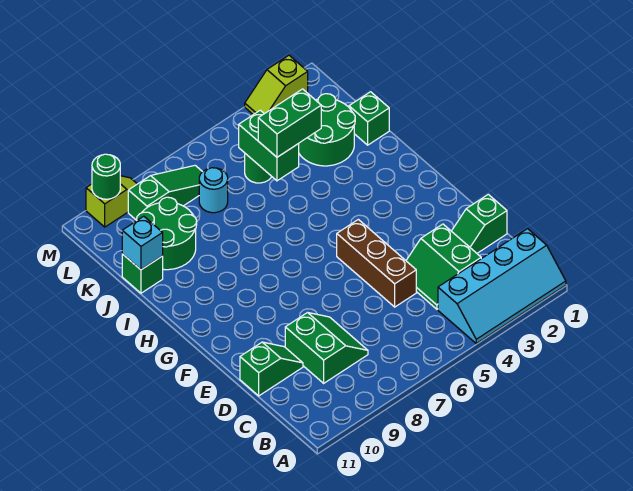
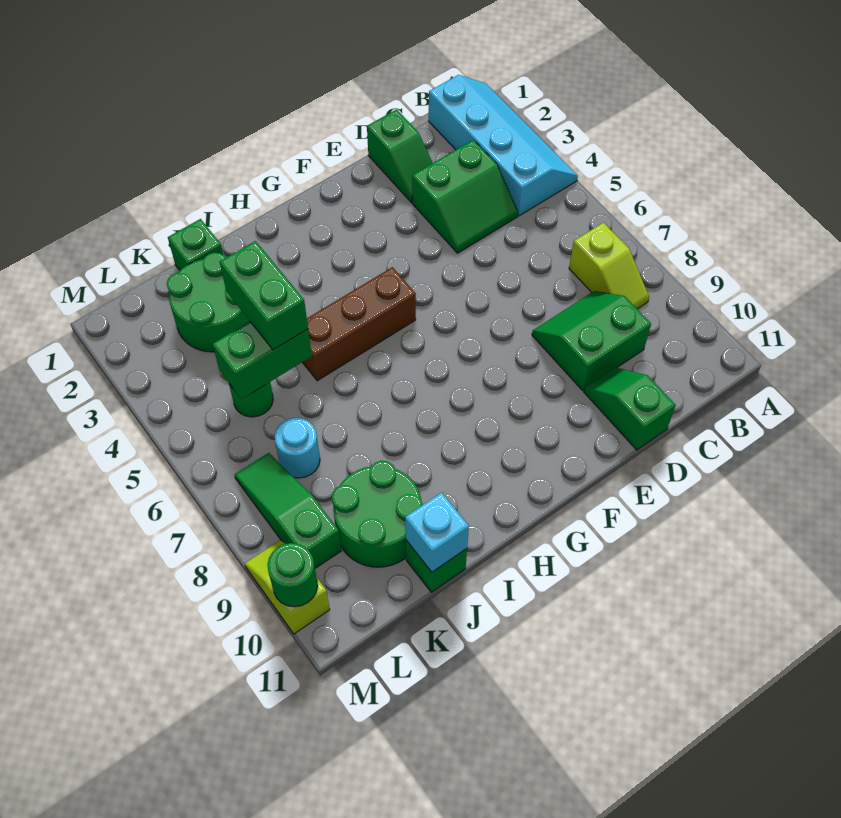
brown brick D5:F5 level 1 -> brown brick G5:I5 level 1
lime slope M2:M3 level 1 top 2 -> lime slope B7:B8 level 1 top 7

